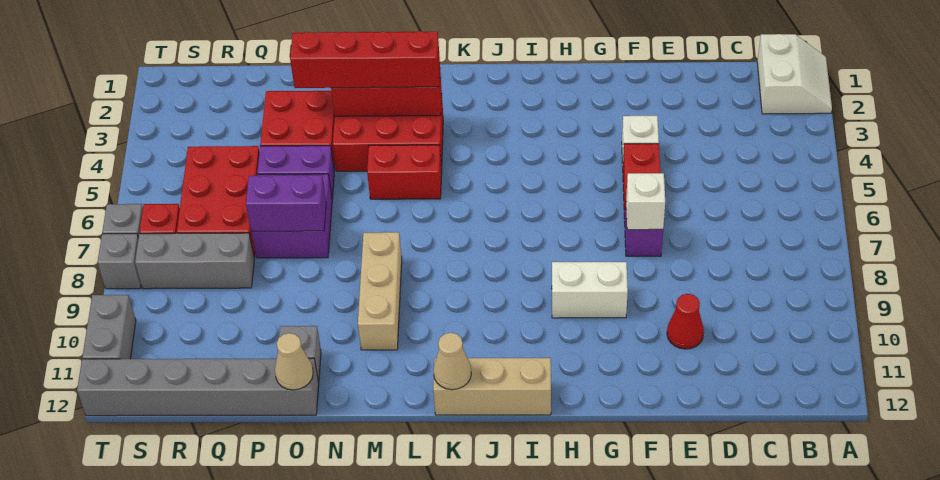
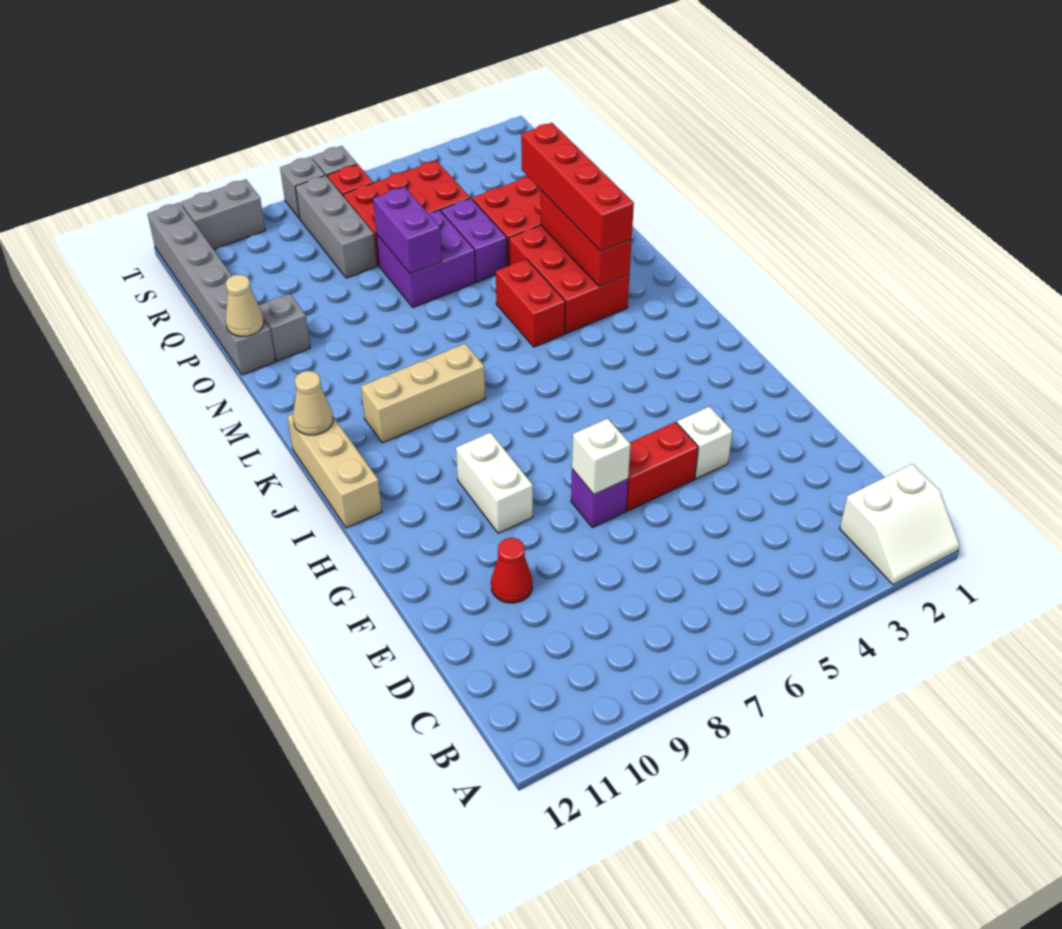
tan brick M8:M10 level 1 -> tan brick K8:K10 level 1

